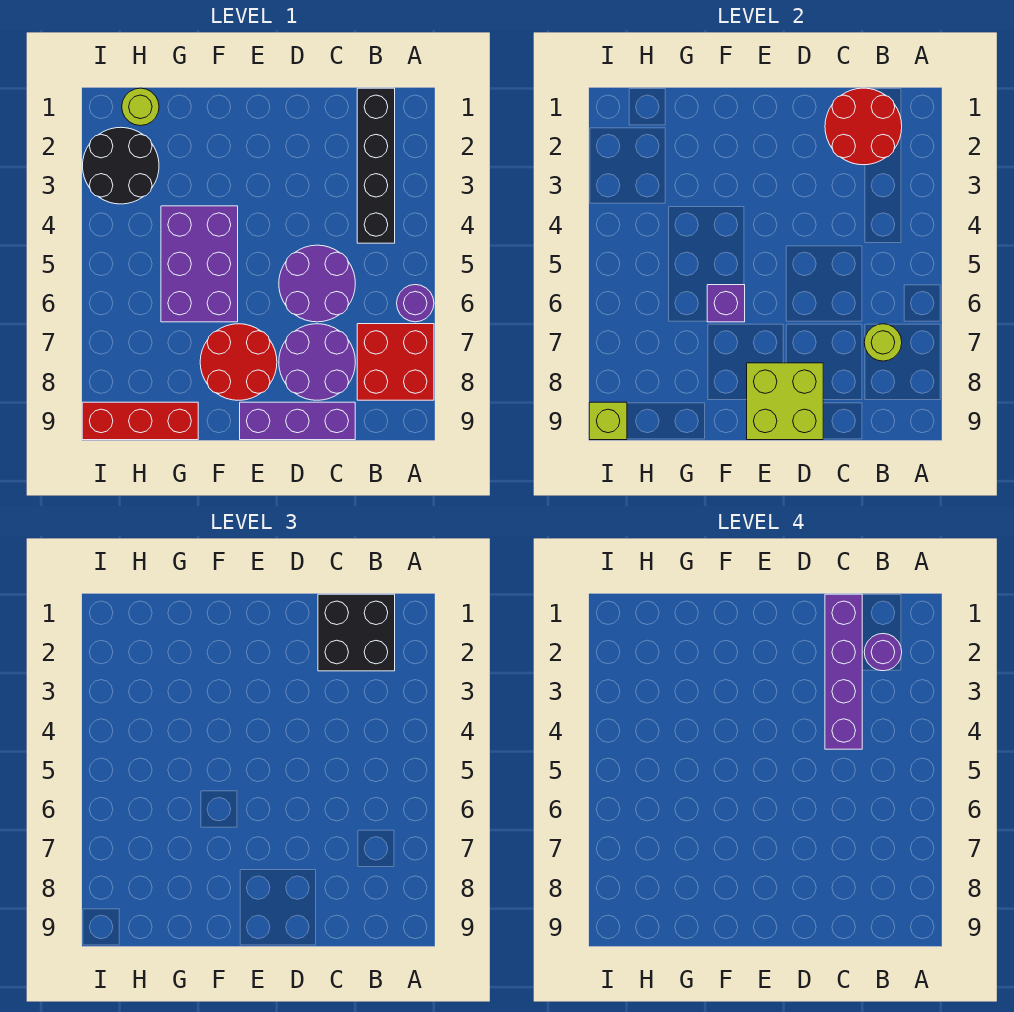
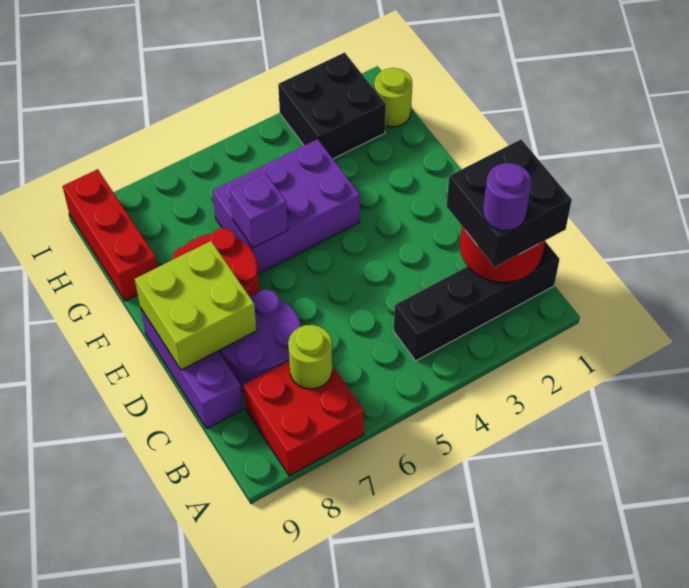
purple round brick A6 level 1 -> none
purple brick C1:C4 level 4 -> none
purple round brick C5:D6 level 1 -> none
black round brick H2:I3 level 1 -> black brick H2:I3 level 1
lime brick I9 level 2 -> none

